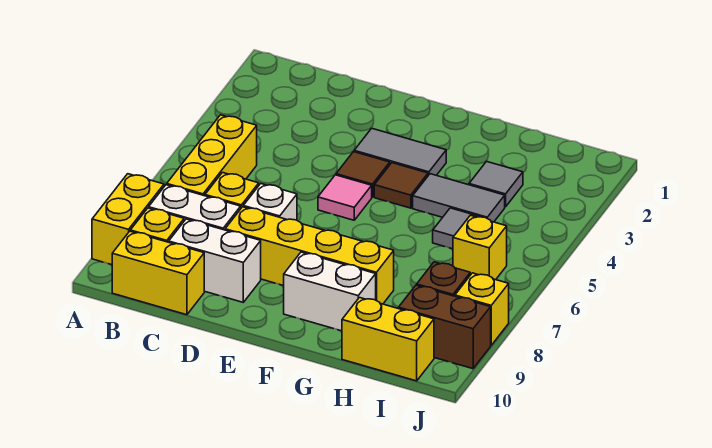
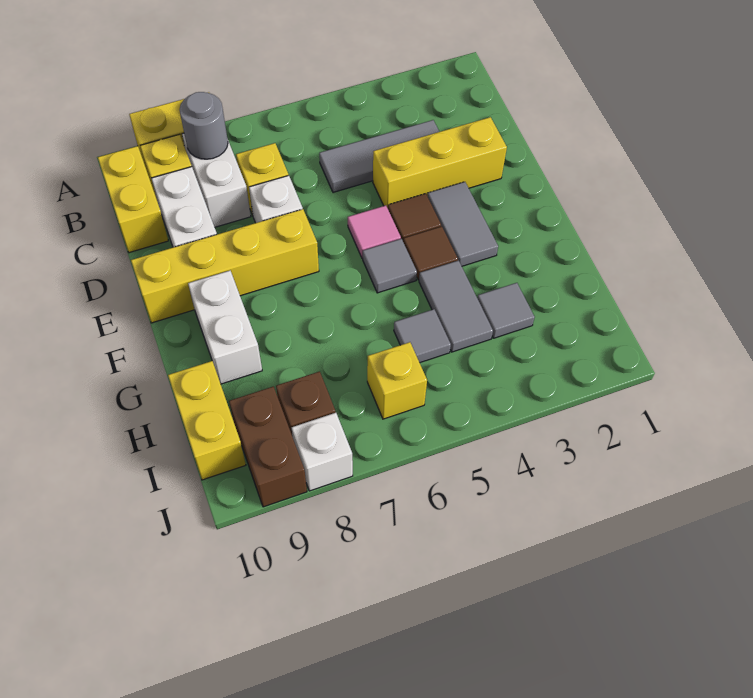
yellow brick B5:B7 level 1 -> yellow brick D2:D4 level 1
none -> grey round brick B8 level 2
none -> grey tile C3:C5 level 1
yellow brick D8:G8 level 1 -> yellow brick E7:E10 level 1
none -> grey tile F5 level 1
yellow brick J8 level 1 -> white brick J8 level 1

